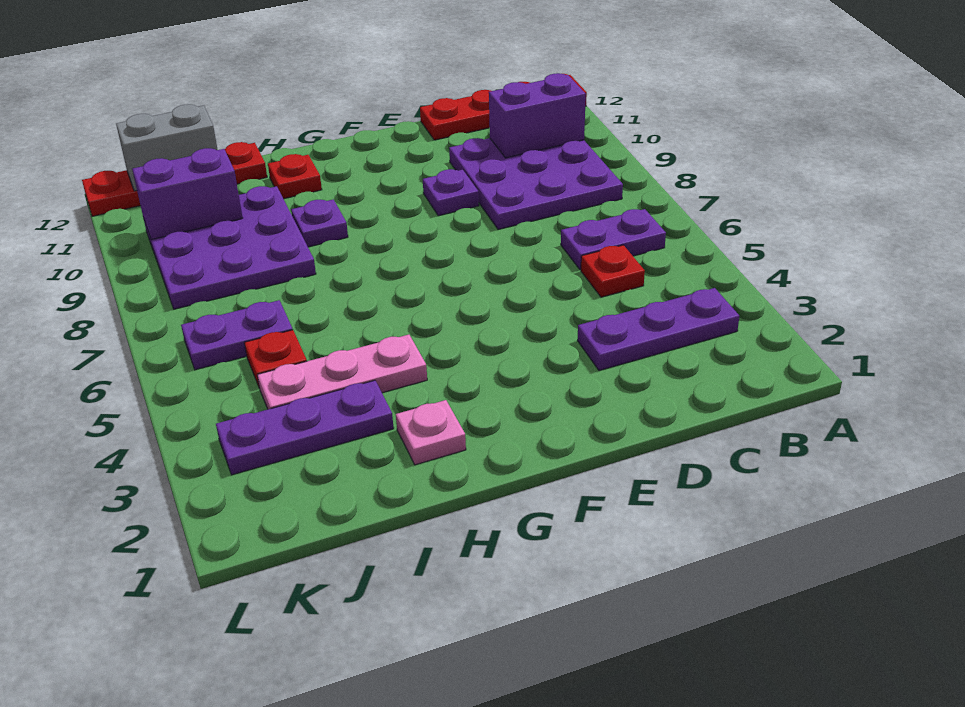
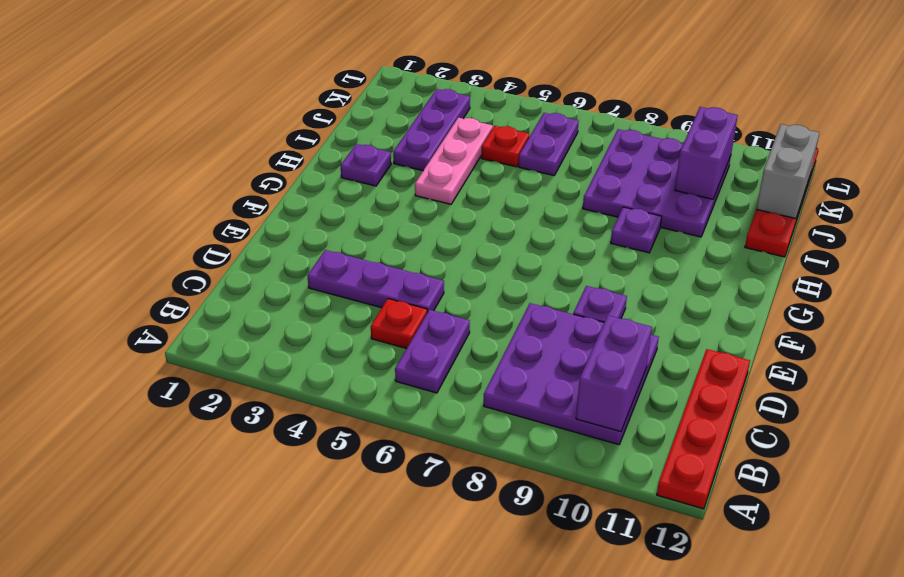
purple plate B3:D3 level 1 -> purple plate D3:D5 level 1
pink plate H2 level 1 -> purple plate H2 level 1
red plate H11 level 1 -> none

